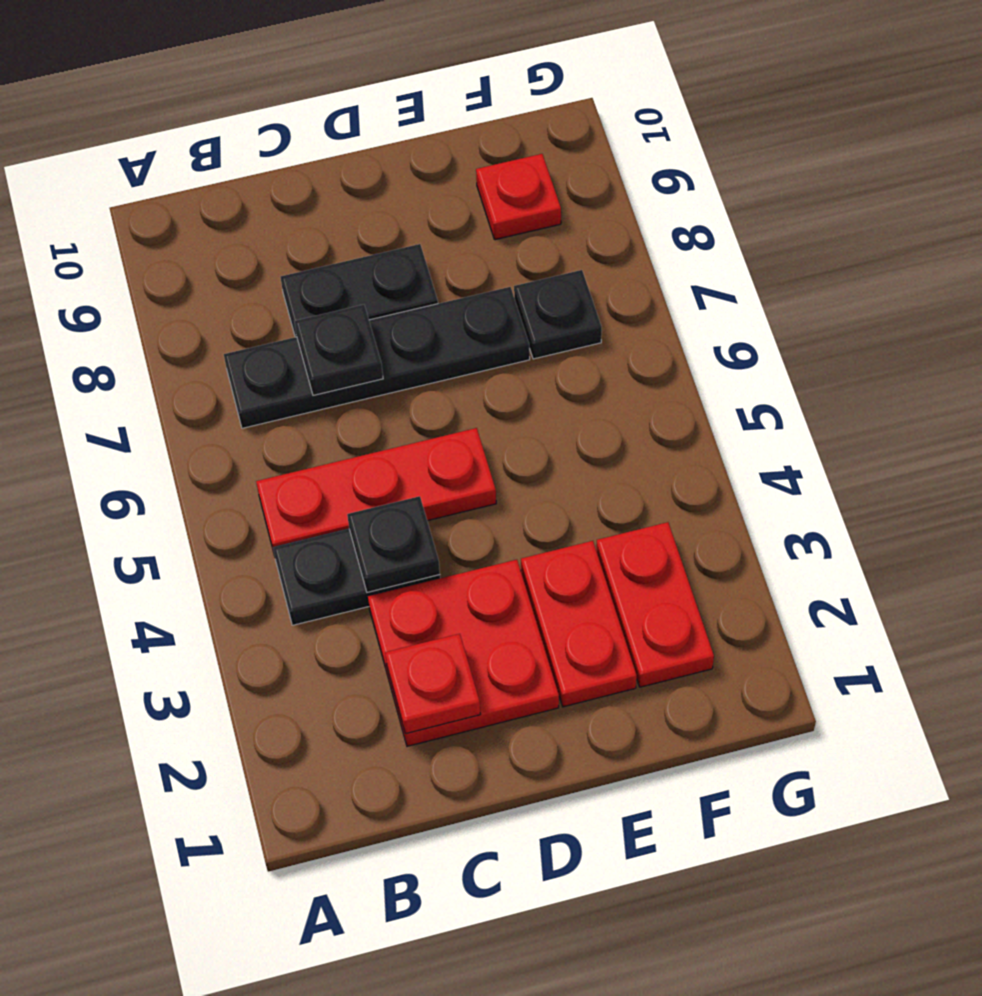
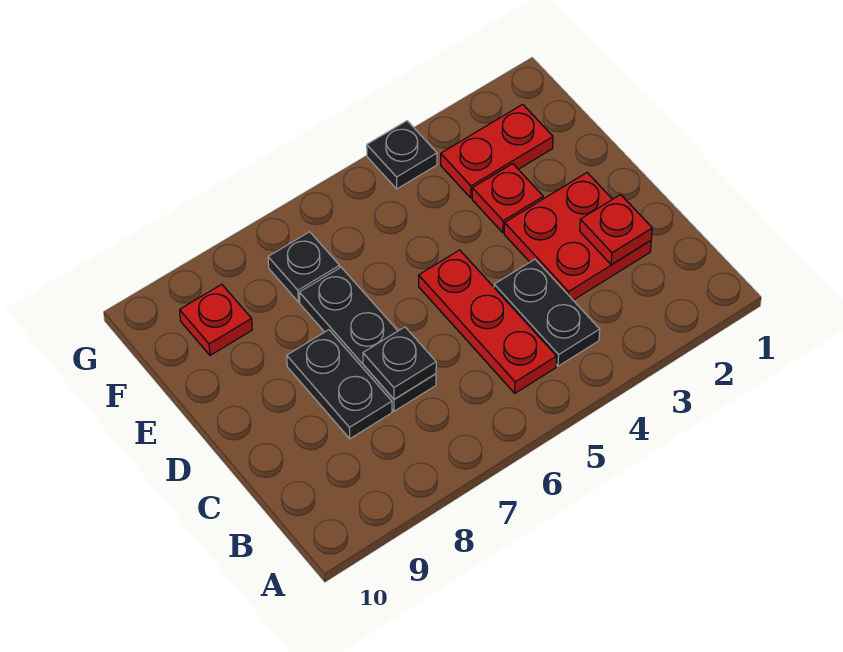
black plate B7:E7 level 1 -> black plate C7:E7 level 1
black plate C4 level 2 -> black plate G4 level 1
red plate E2:E3 level 1 -> red plate E3 level 1

